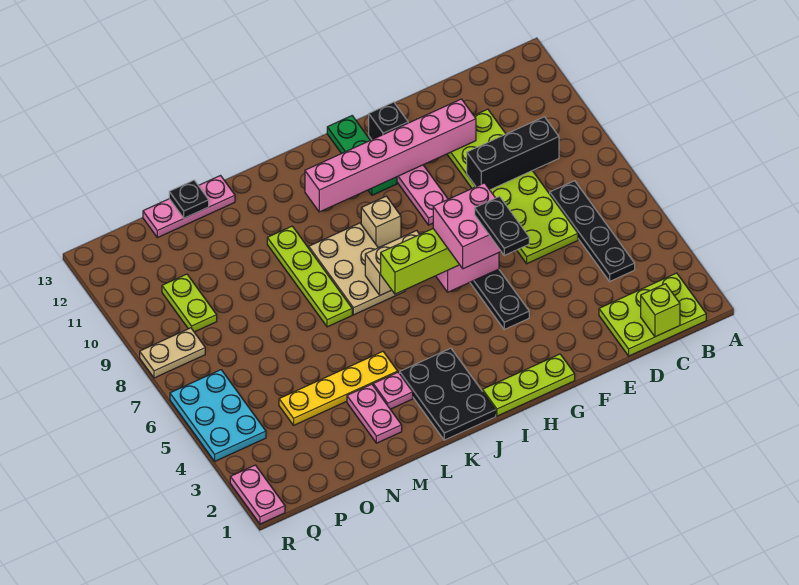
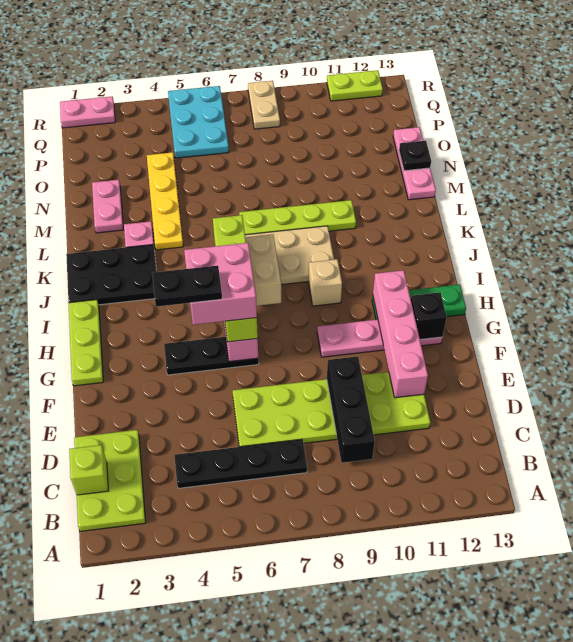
pink brick E11:J11 level 2 -> pink brick E11:H11 level 2
pink plate M2:M3 level 1 -> pink plate M2:N2 level 1
lime plate P9:P10 level 1 -> lime plate R11:R12 level 1
cyan plate Q4:R6 level 1 -> cyan plate P5:R6 level 1

